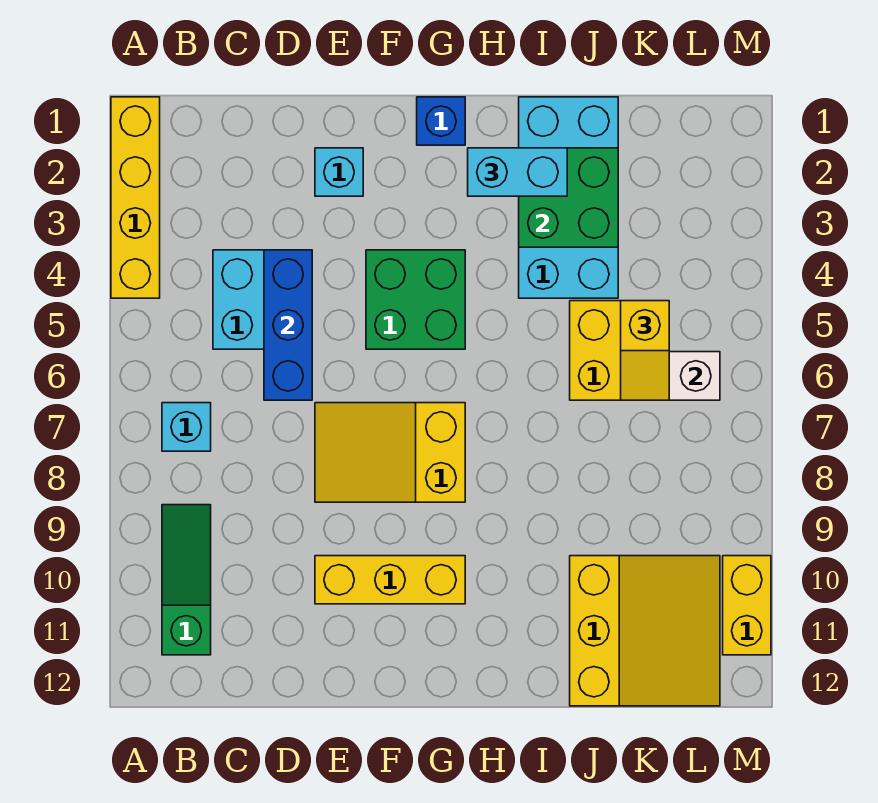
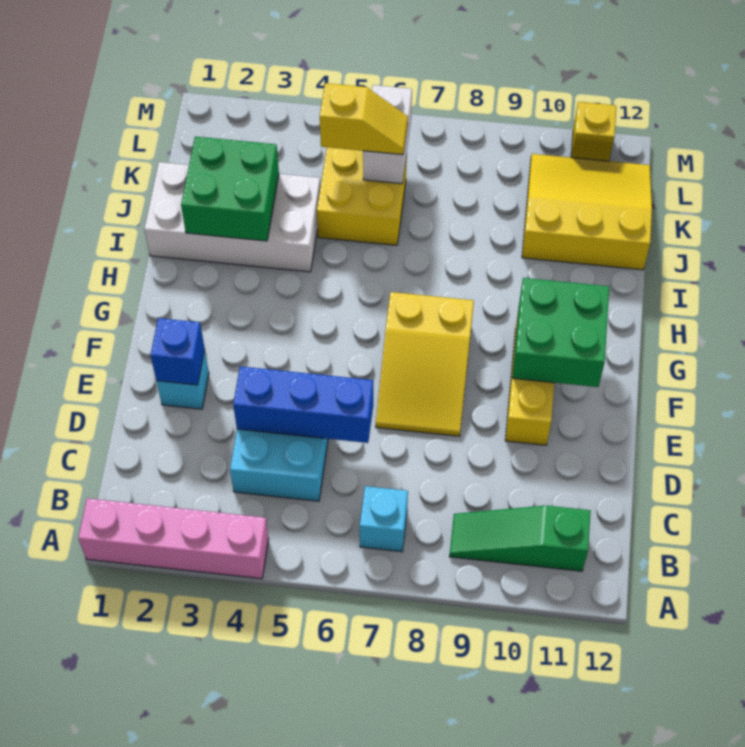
yellow brick A1:A4 level 1 -> pink brick A1:A4 level 1
green brick F4:G5 level 1 -> green brick F10:G11 level 2
blue brick G1 level 1 -> blue brick E2 level 2
cyan brick H2:I2 level 3 -> none
cyan brick I1:J4 level 1 -> white brick I1:J4 level 1
yellow brick M10:M11 level 1 -> yellow brick M11 level 1

